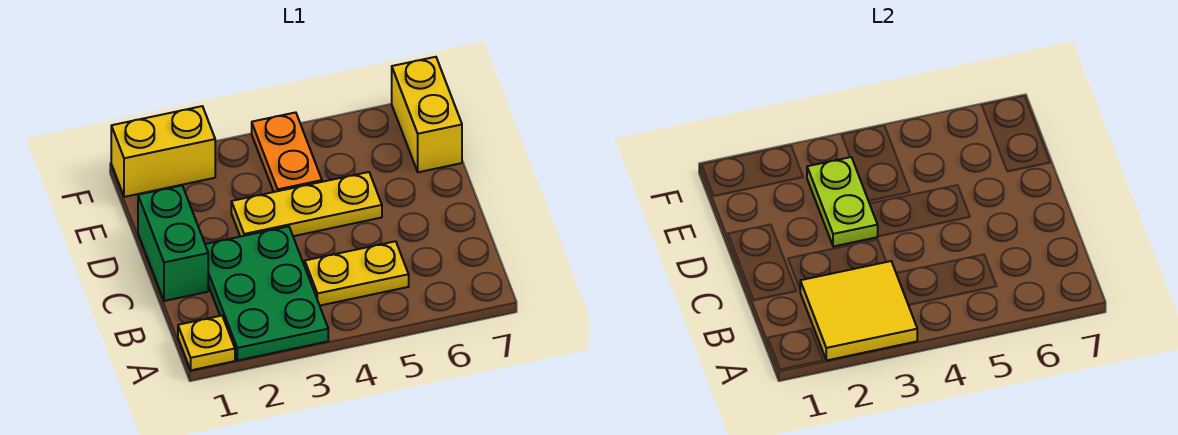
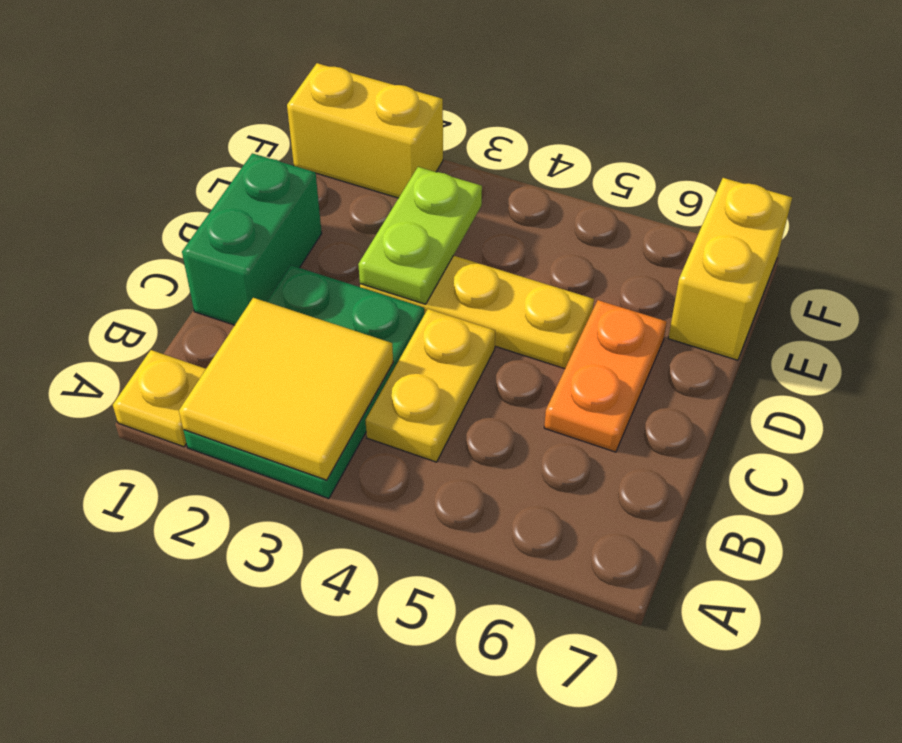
yellow plate B4:B5 level 1 -> yellow plate B4:C4 level 1
orange plate E4:F4 level 1 -> orange plate C6:D6 level 1

